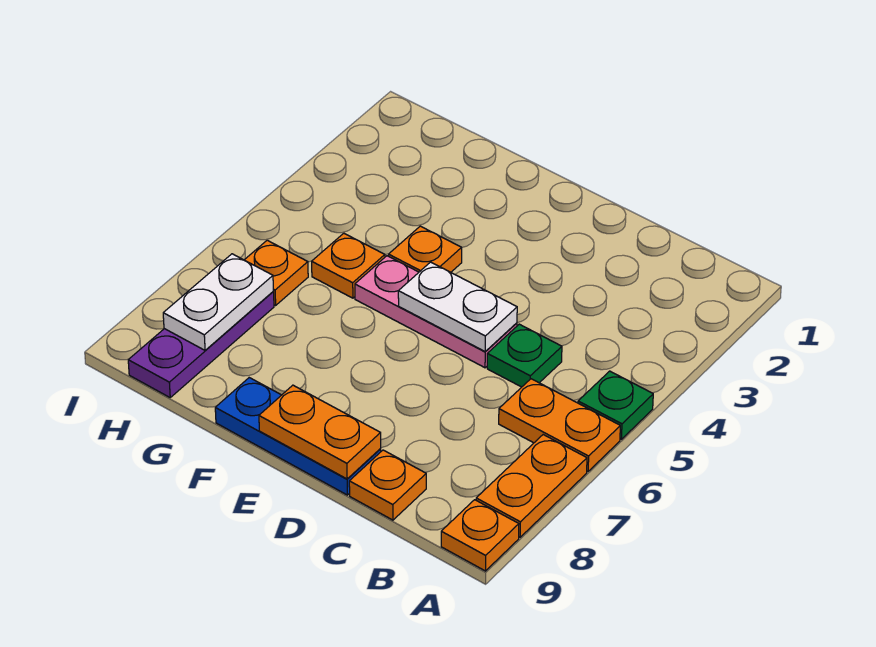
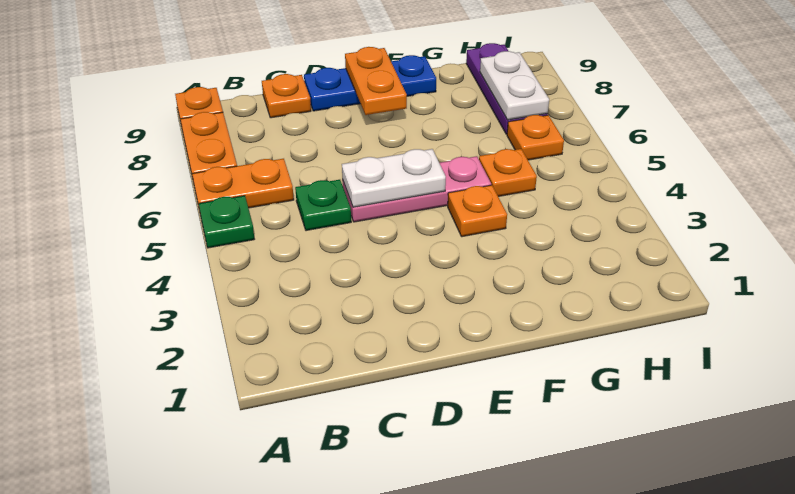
orange plate D9:E9 level 2 -> orange plate E8:E9 level 2

